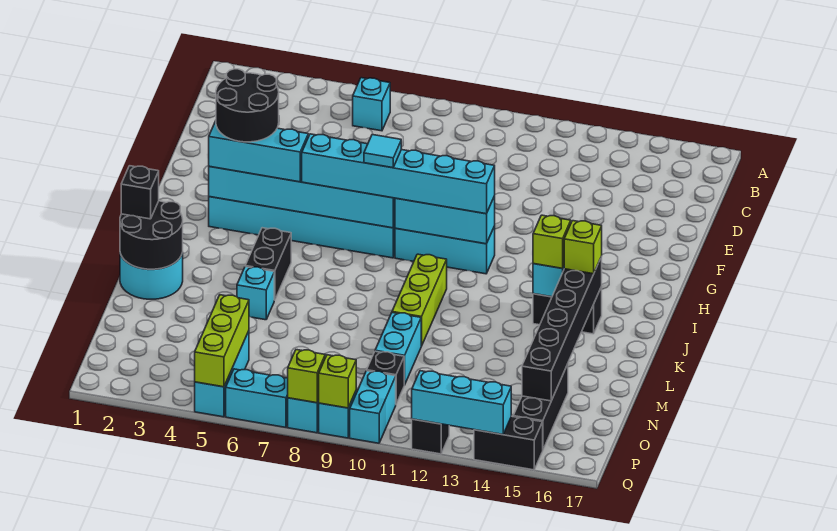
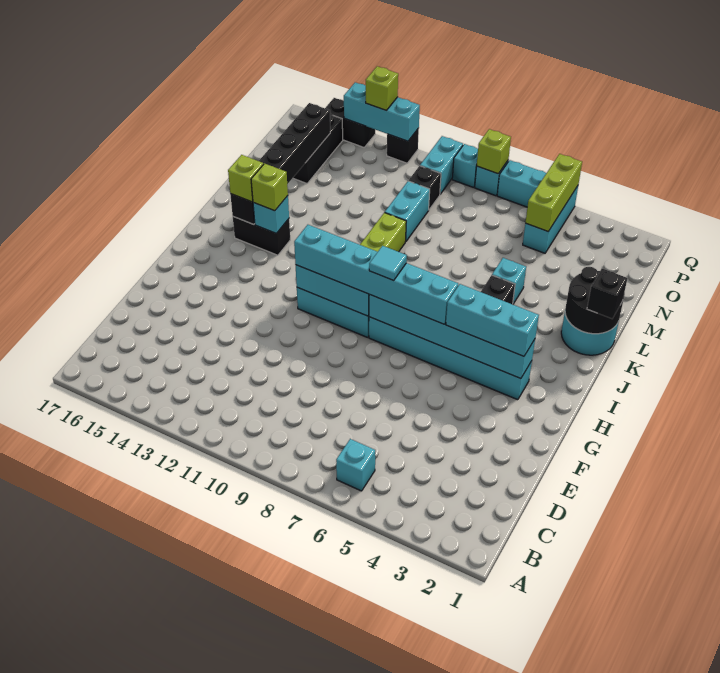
black round brick G3:H4 level 4 -> none
lime brick Q9 level 2 -> lime brick Q13 level 3

